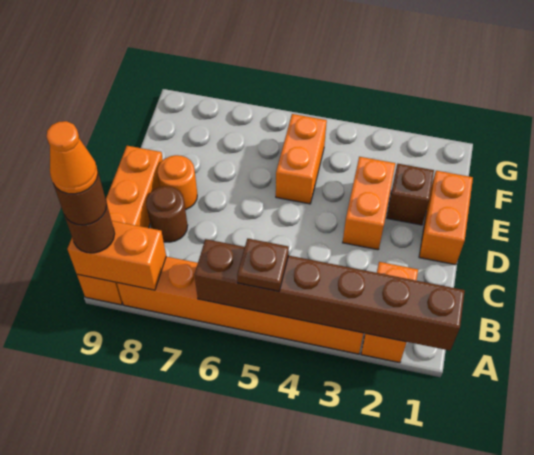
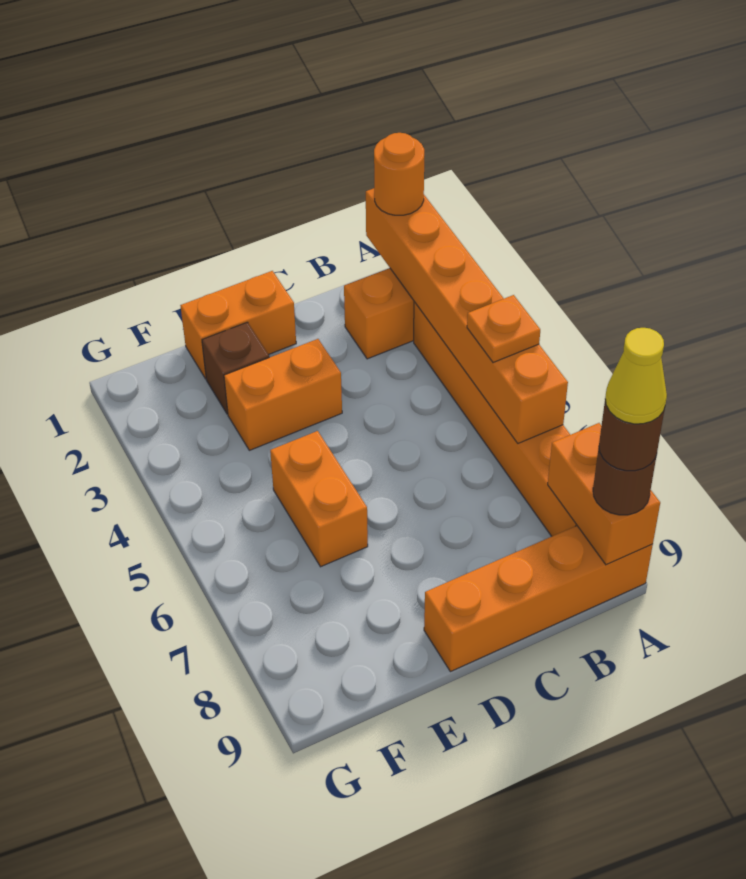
brown brick A1:A6 level 2 -> orange brick A1:A6 level 2
brown plate A5 level 3 -> orange plate A5 level 3
orange cone A9 level 5 -> yellow cone A9 level 5
brown round brick C8 level 1 -> none
orange round brick D8 level 1 -> orange round brick A1 level 3
orange brick E5:F5 level 1 -> orange brick E5:E6 level 1

